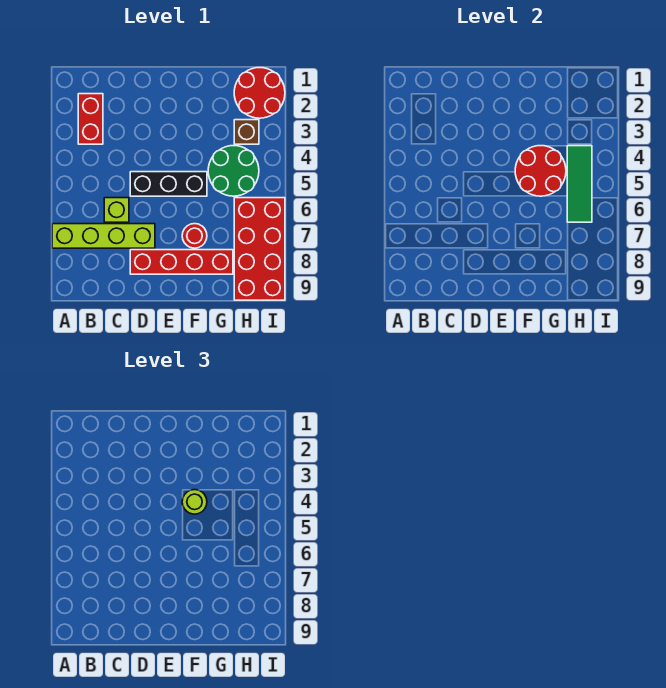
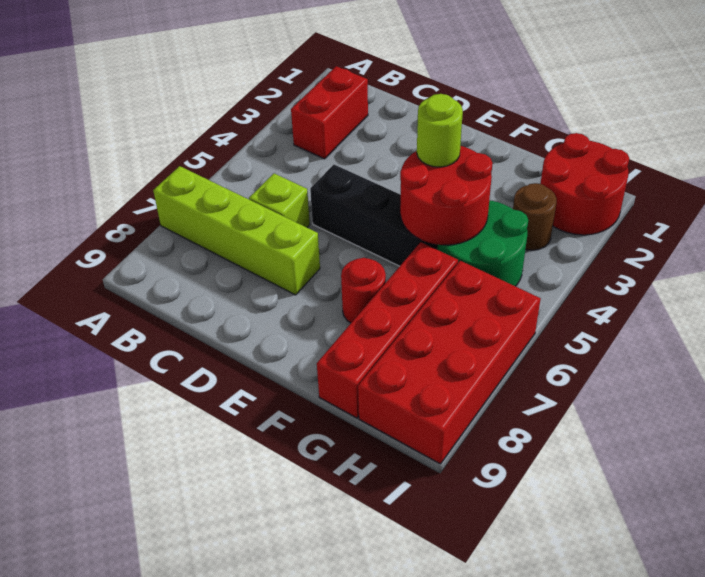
red brick D8:G8 level 1 -> red brick G6:G9 level 1
brown brick H3 level 1 -> brown round brick H3 level 1
green tile H4:H6 level 2 -> none

